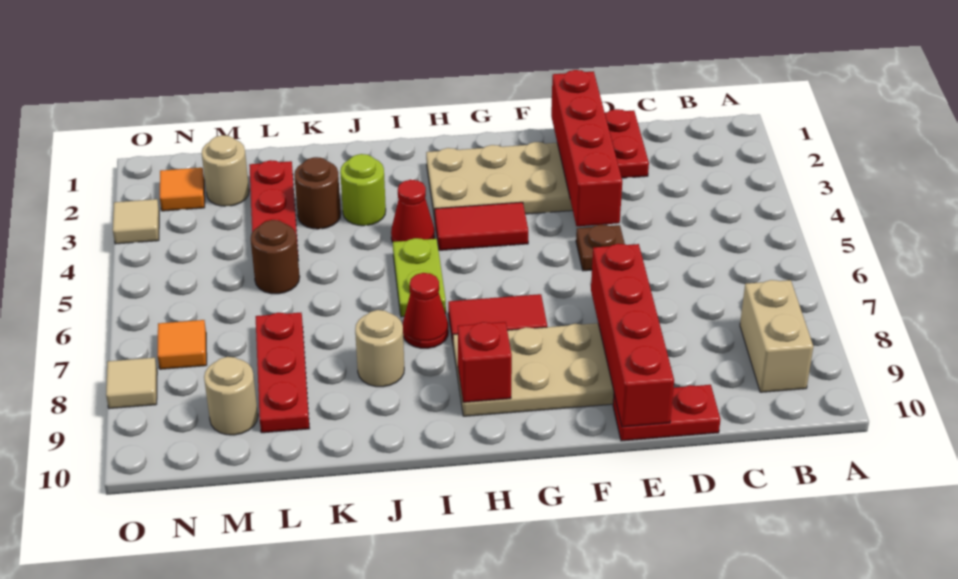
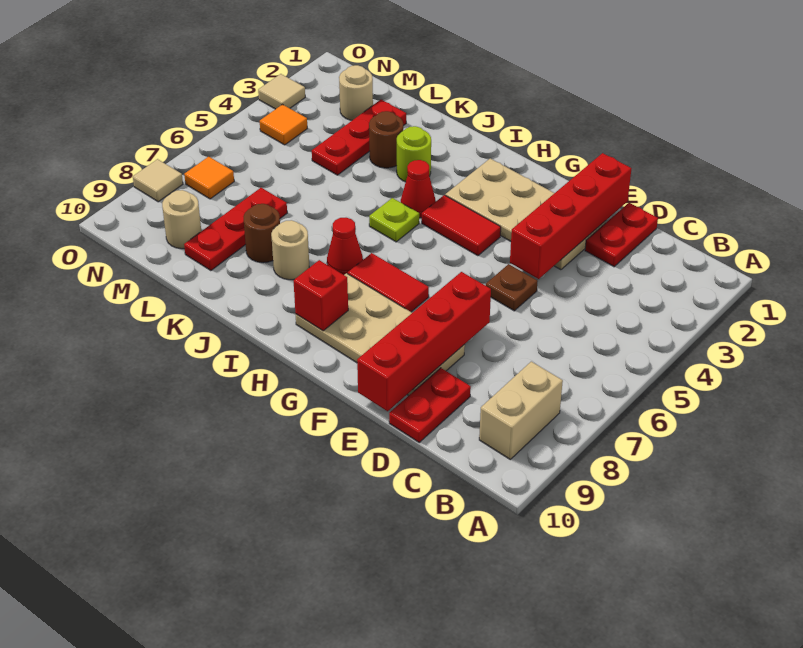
red plate D10:E10 level 1 -> red plate D9:D10 level 1
lime plate I5:I6 level 1 -> lime plate I5 level 1
brown round brick L5 level 1 -> brown round brick K8 level 1
orange tile N2 level 1 -> orange tile N4 level 1

